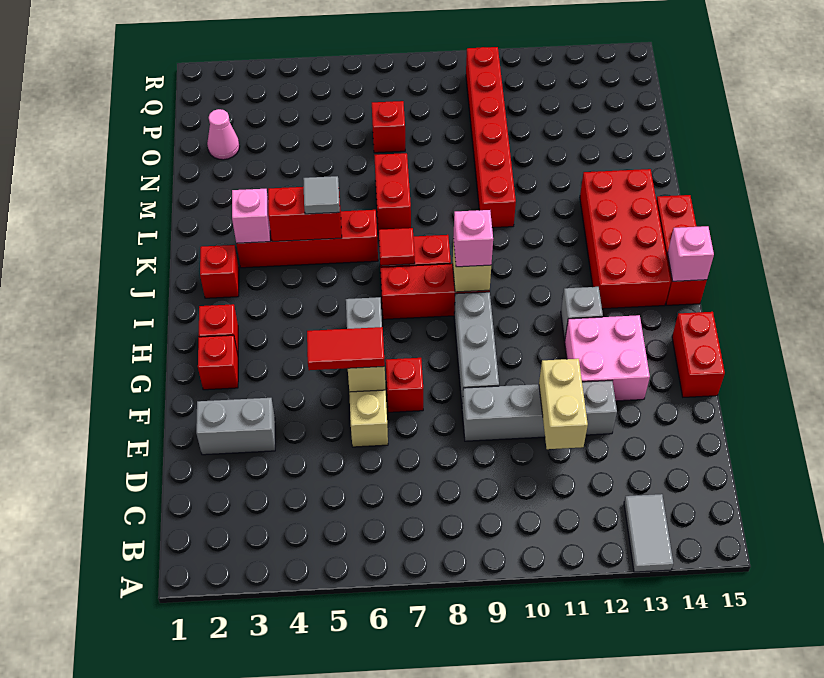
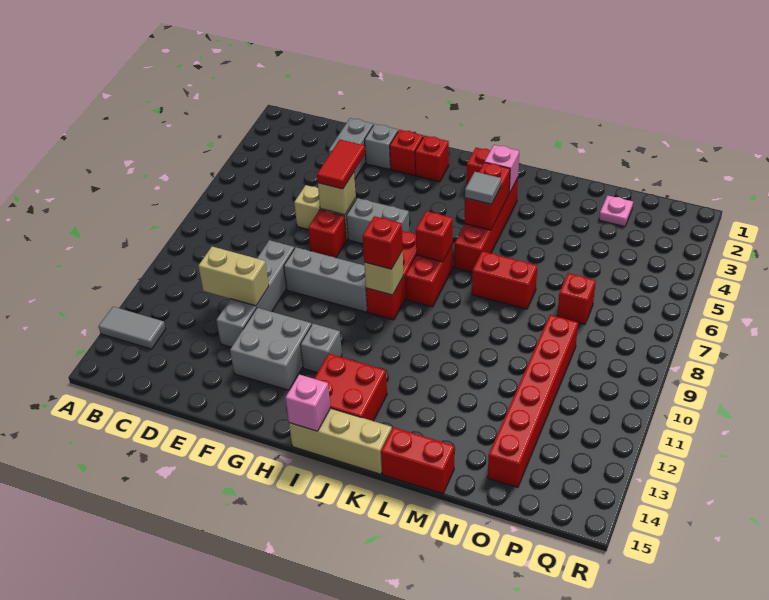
none -> grey brick F2 level 1
pink brick F12:G13 level 1 -> grey brick F12:G13 level 1
red brick F15:G15 level 1 -> red brick L15:M15 level 1
pink brick I9 level 3 -> red brick I9 level 3
red brick I13:L14 level 1 -> red brick I13:J14 level 1
red brick I15:K15 level 1 -> tan brick I15:K15 level 1
red tile J7 level 2 -> red brick J7 level 2
red brick L10:Q10 level 1 -> red brick O9:O14 level 1
pink cone O2 level 1 -> pink plate O2 level 1

